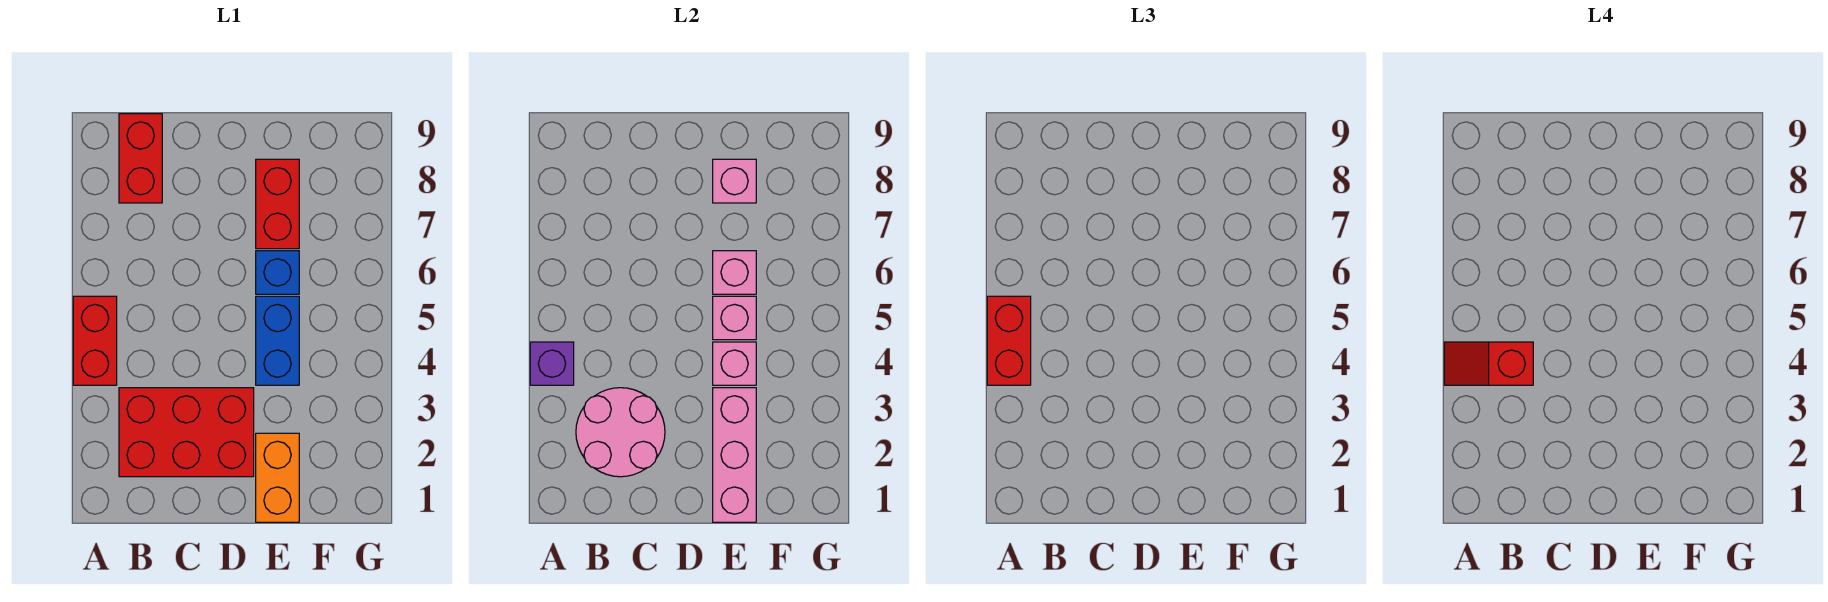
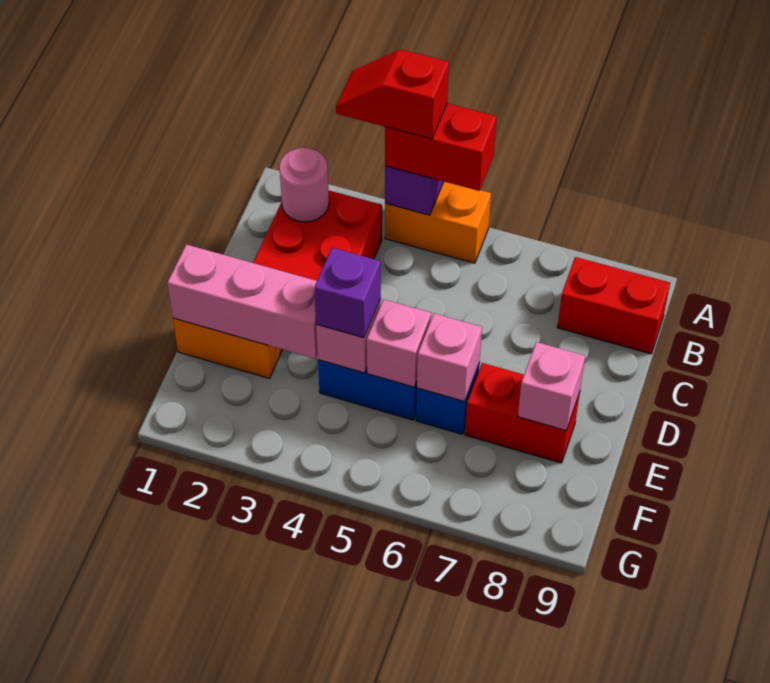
red brick A4:A5 level 1 -> orange brick A4:A5 level 1
red slope A4:B4 level 4 top B -> red slope A3:A4 level 4 top 4
pink round brick B2:C3 level 2 -> pink round brick B2 level 2
none -> purple brick E4 level 3

